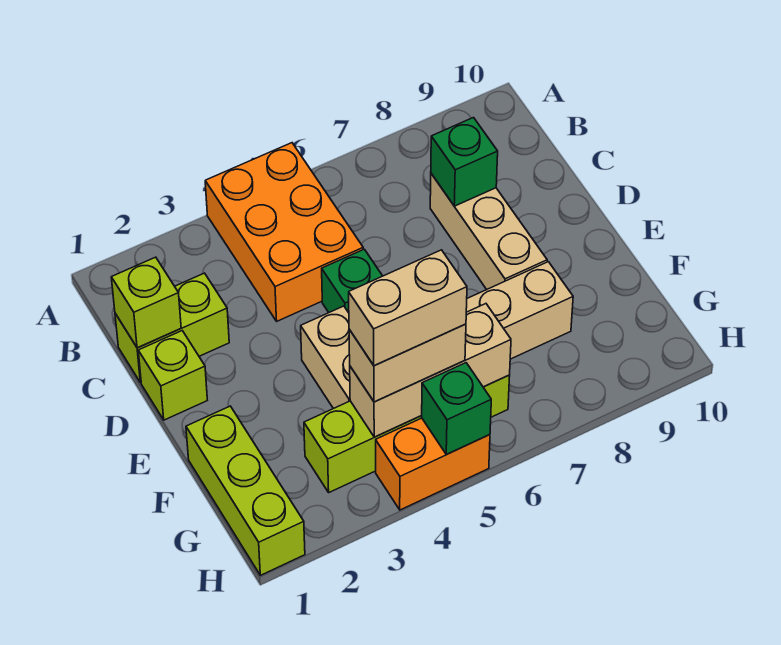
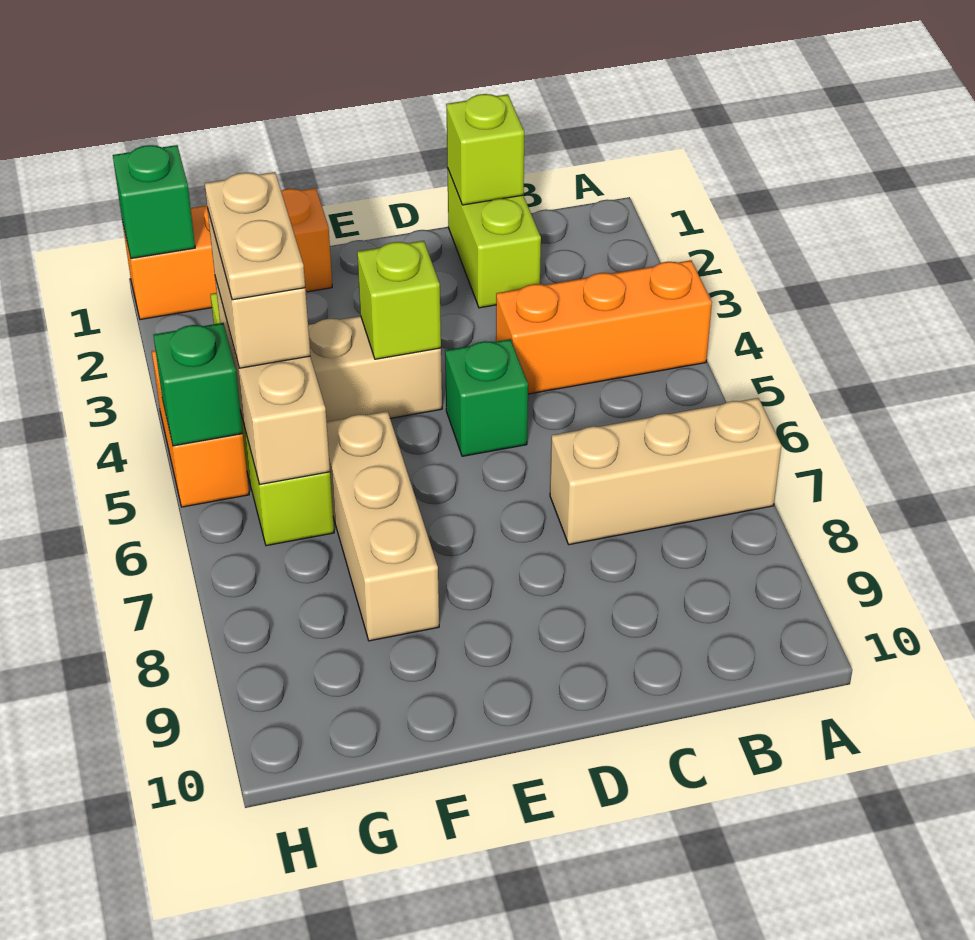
orange brick A4:C5 level 1 -> orange brick A4:C4 level 1
tan brick C8:E8 level 1 -> tan brick A7:C7 level 1
green brick C8 level 2 -> green brick H1 level 2
lime brick D1 level 1 -> lime brick E4 level 2
lime brick F1:H1 level 1 -> orange brick F1:H1 level 1
tan brick G4:G5 level 4 -> tan plate G4:G5 level 4

